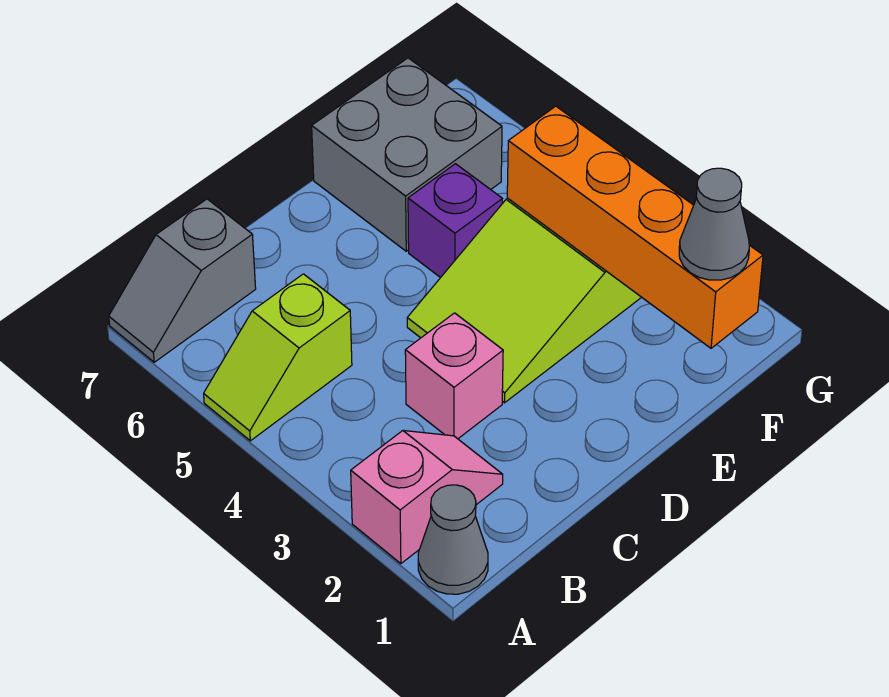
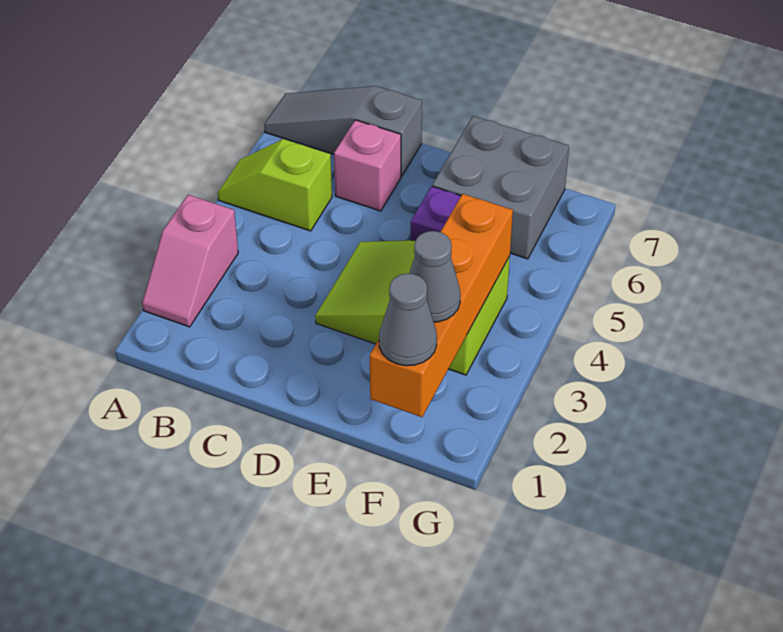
grey cone A1 level 1 -> grey cone F2 level 3
pink slope A2:B2 level 1 top A -> pink slope A2:A3 level 1 top 3
grey slope A7:B7 level 1 top B -> grey slope A7:C7 level 1 top C
pink brick C3 level 1 -> pink brick C6 level 1

